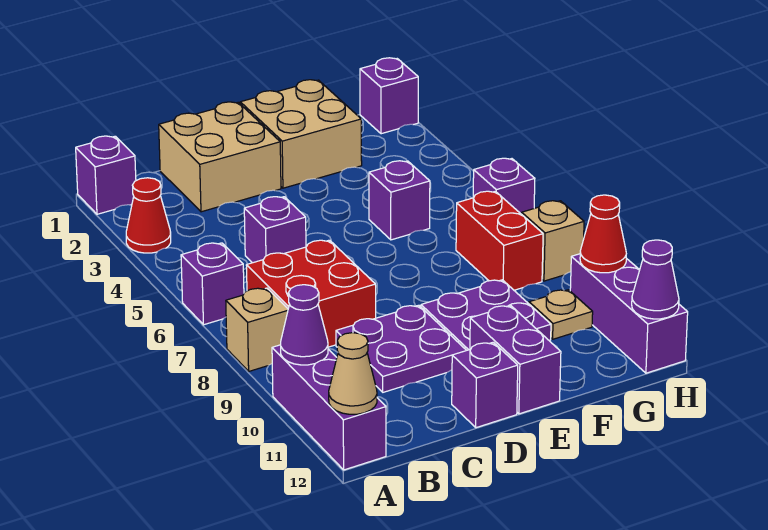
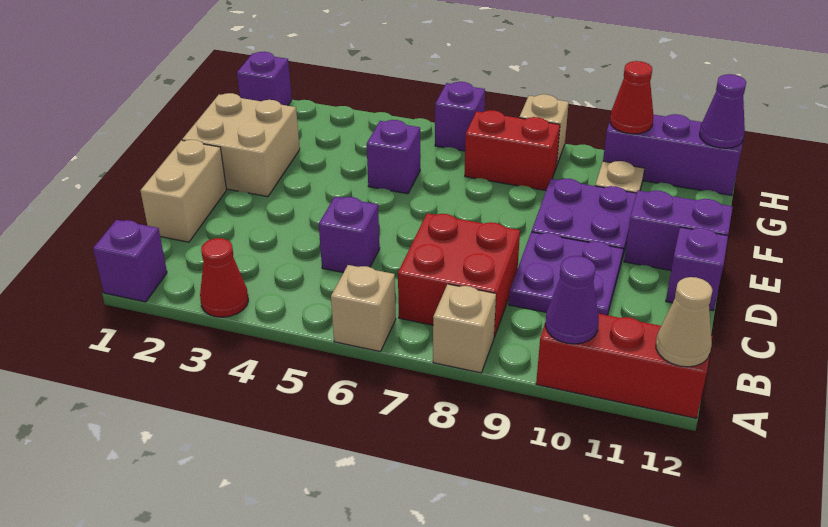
purple brick A6 level 1 -> tan brick A6 level 1
purple brick A10:A12 level 1 -> red brick A10:A12 level 1
tan brick C1:D2 level 1 -> tan brick C1:D1 level 1

